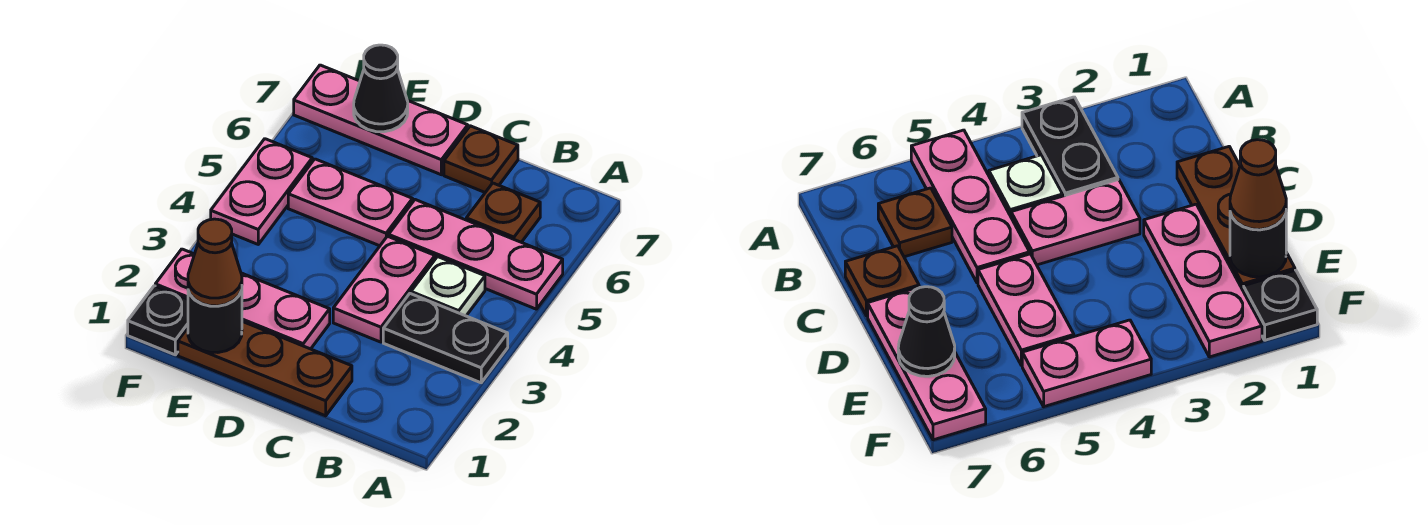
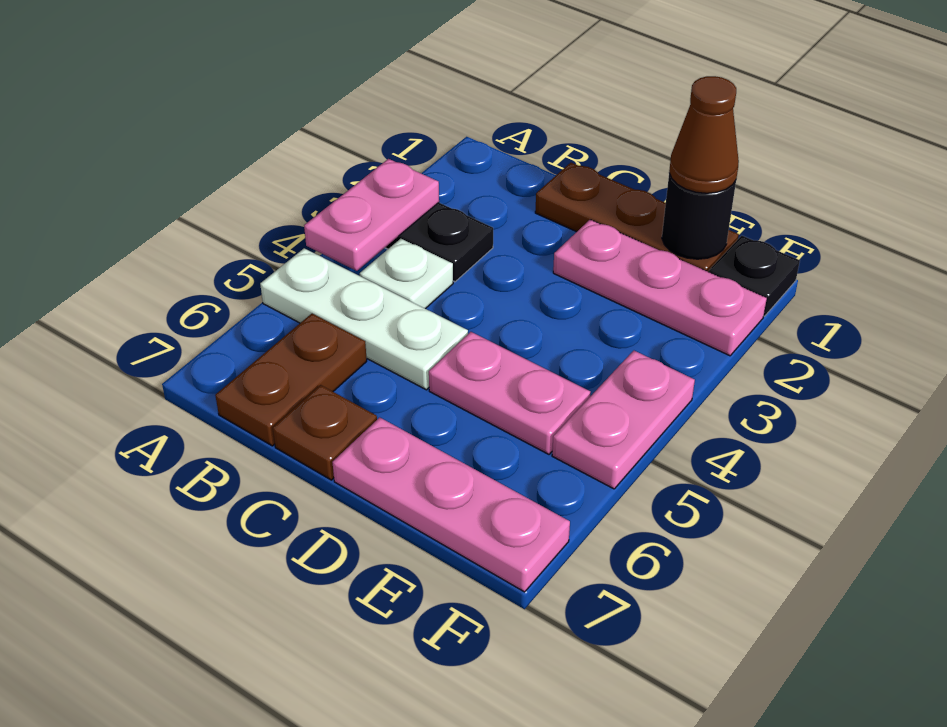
pink plate A5:C5 level 1 -> white plate A5:C5 level 1
brown plate B6 level 1 -> brown plate B6:B7 level 1
pink plate C3:C4 level 1 -> pink plate A3:A4 level 2
black cone E7 level 2 -> none

